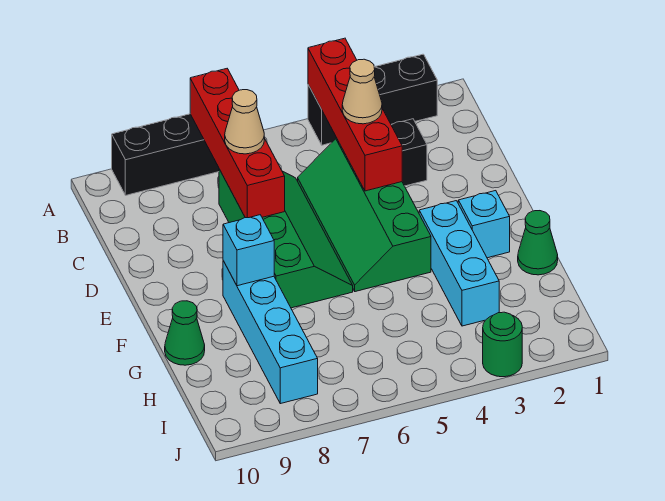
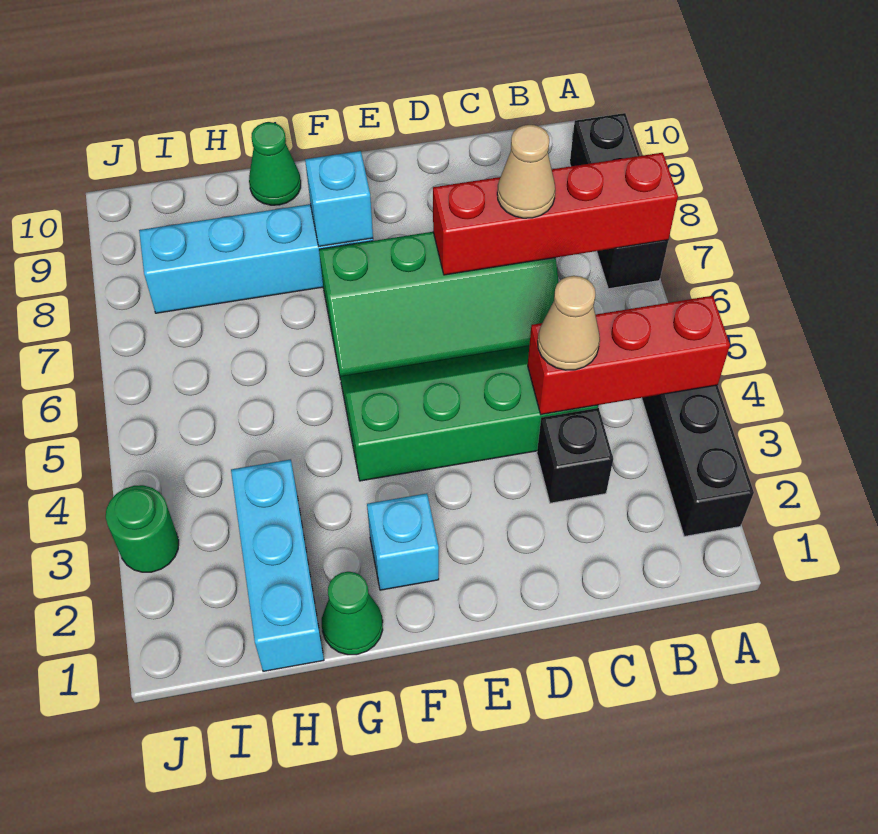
red brick A4:D4 level 2 -> red brick A4:C4 level 2
cyan brick F3:H3 level 1 -> cyan brick H1:H3 level 1

